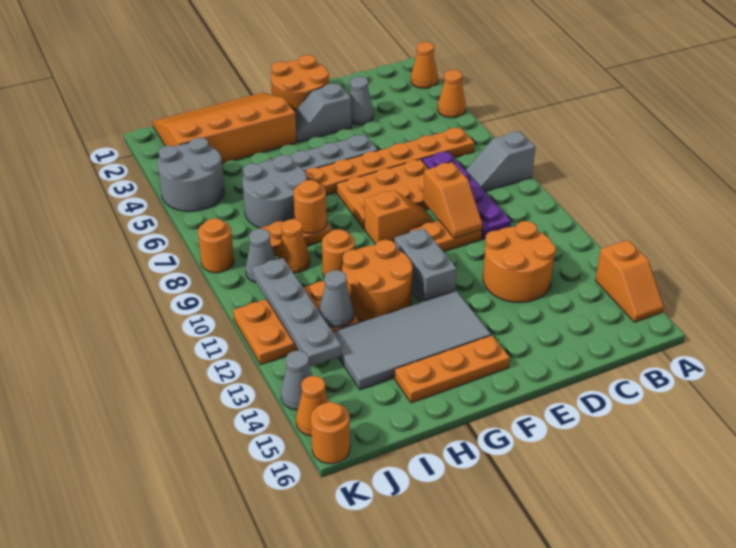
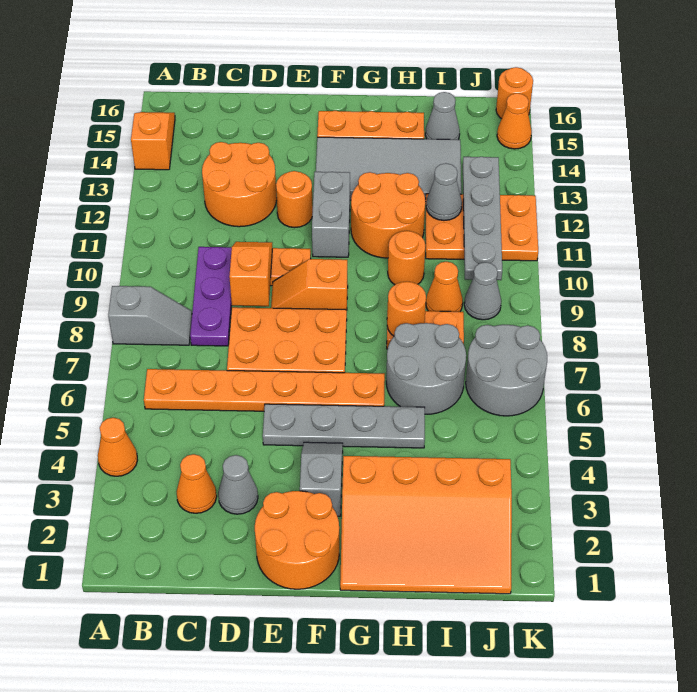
orange cone A2 level 1 -> orange cone C3 level 1
purple plate C7:C10 level 1 -> purple plate C8:C10 level 1
grey slope E3:F3 level 1 top E -> grey slope F3:F4 level 1 top 3
grey round brick J4:K5 level 1 -> grey round brick J6:K7 level 1
orange round brick K8 level 1 -> orange round brick E12 level 1
grey cone K14 level 1 -> grey cone I15 level 1

